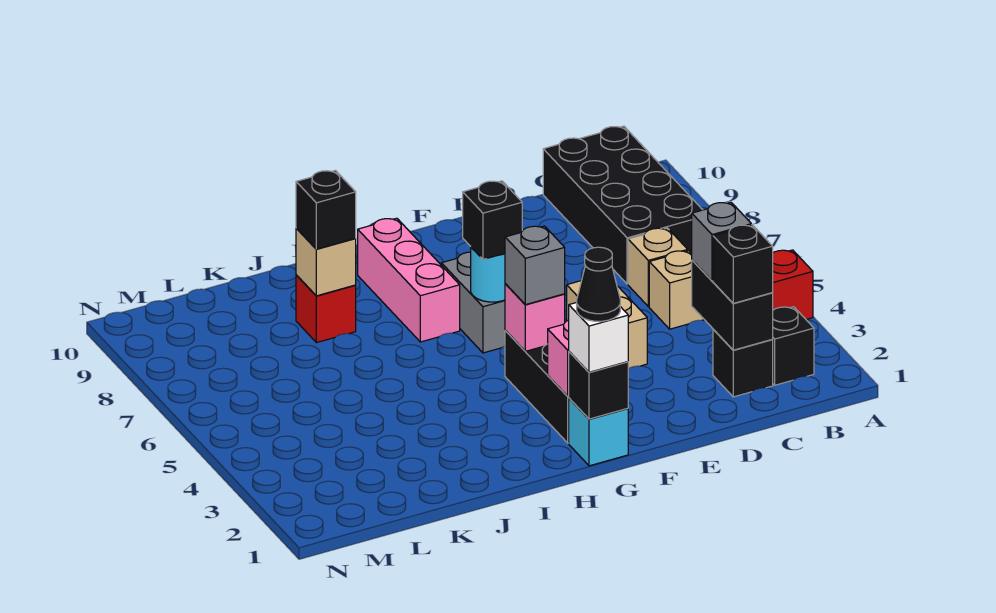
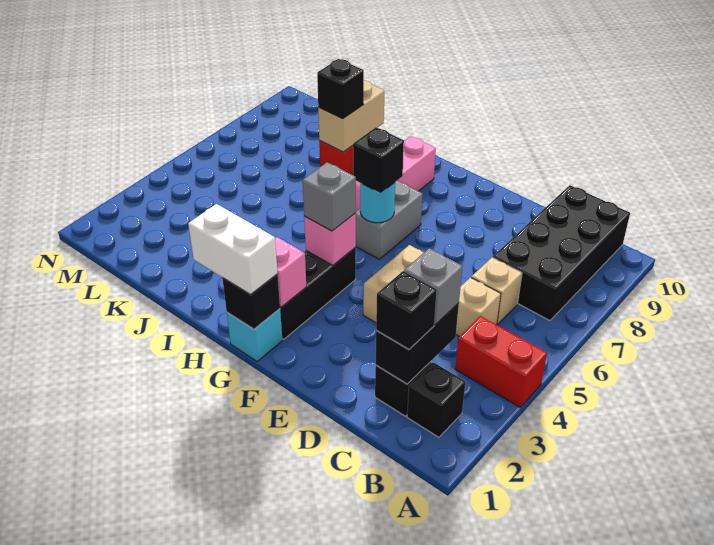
white brick G1 level 3 -> white brick G1:H1 level 3
black cone G1 level 4 -> none
tan brick J8 level 2 -> tan brick J8:J9 level 2

